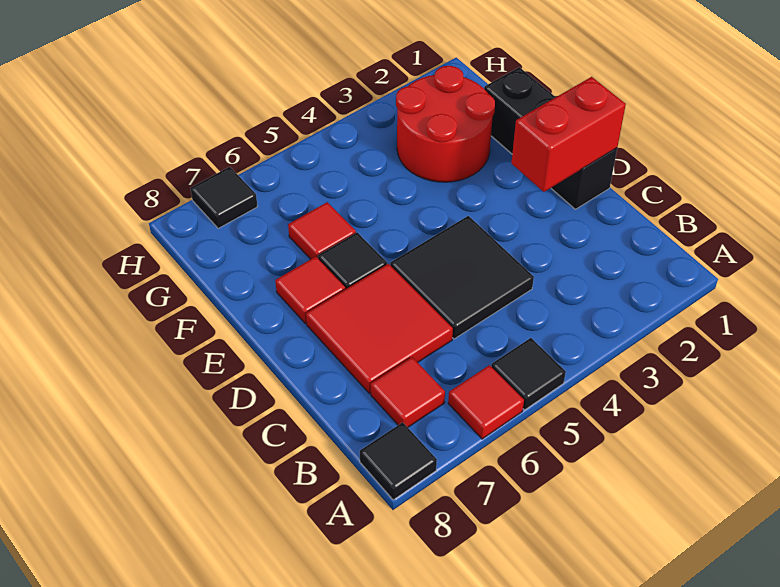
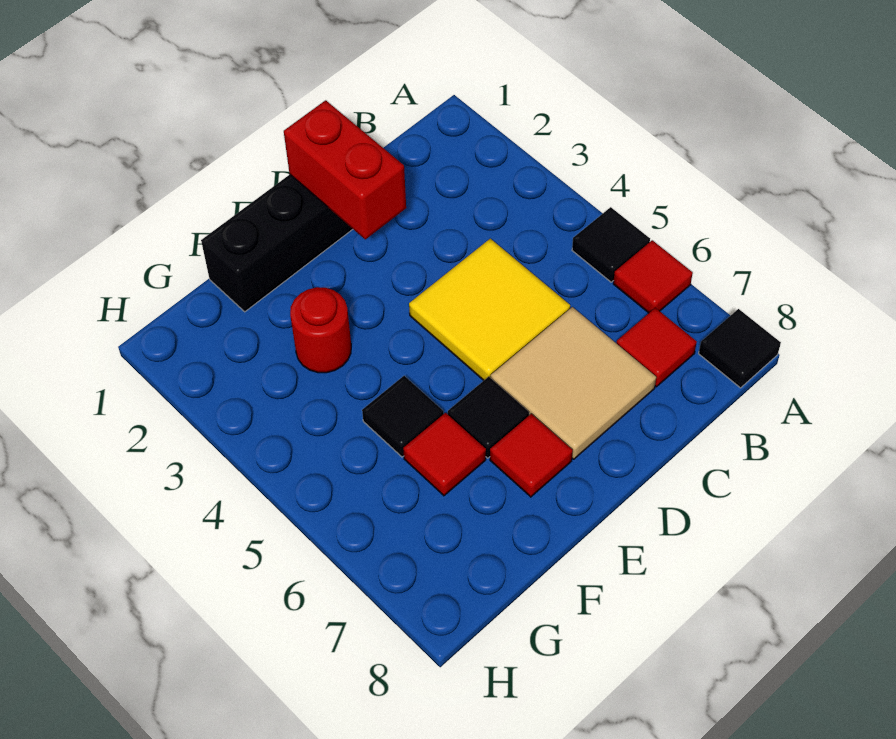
black tile C4:D5 level 1 -> yellow tile C4:D5 level 1
red tile C6:D7 level 1 -> tan tile C6:D7 level 1
red round brick F2:G3 level 1 -> red round brick F3 level 1
black tile H7 level 1 -> black tile F5 level 1

